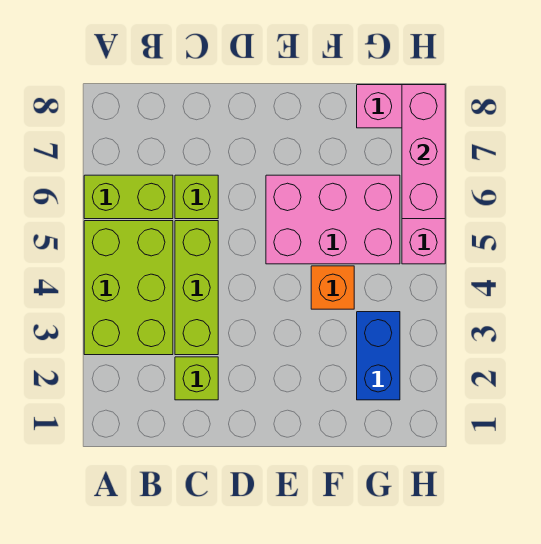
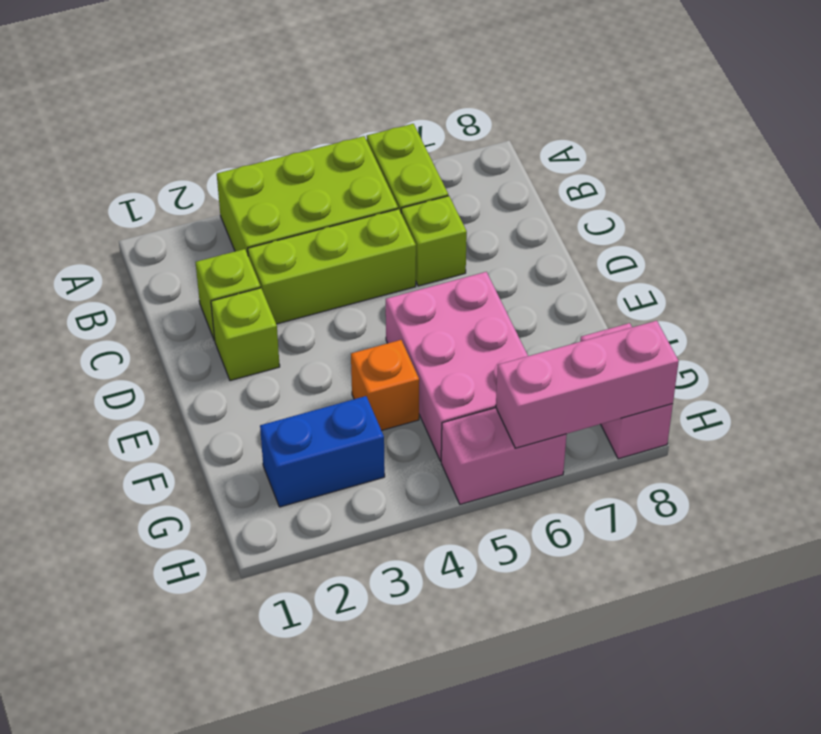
none -> lime brick D2 level 1

